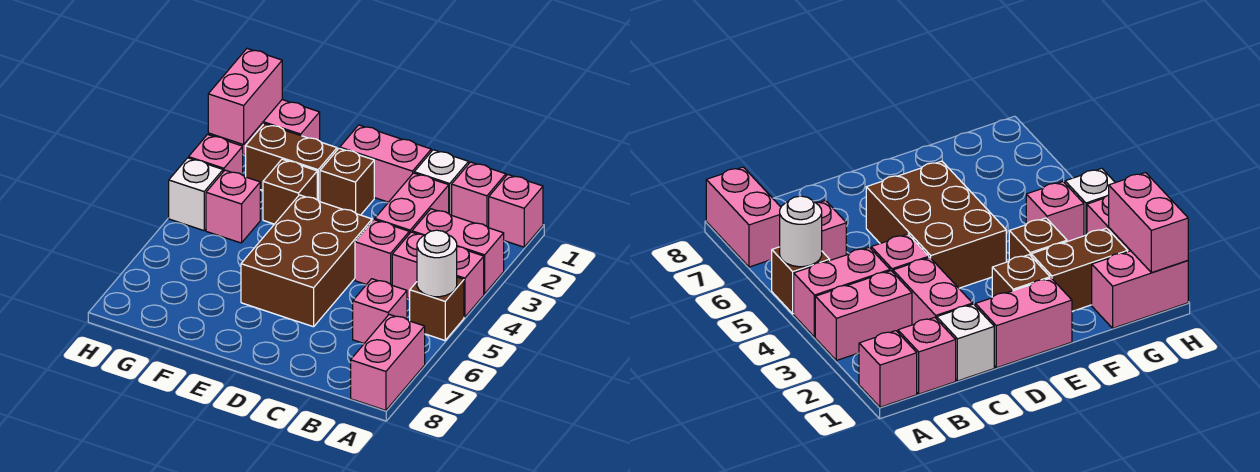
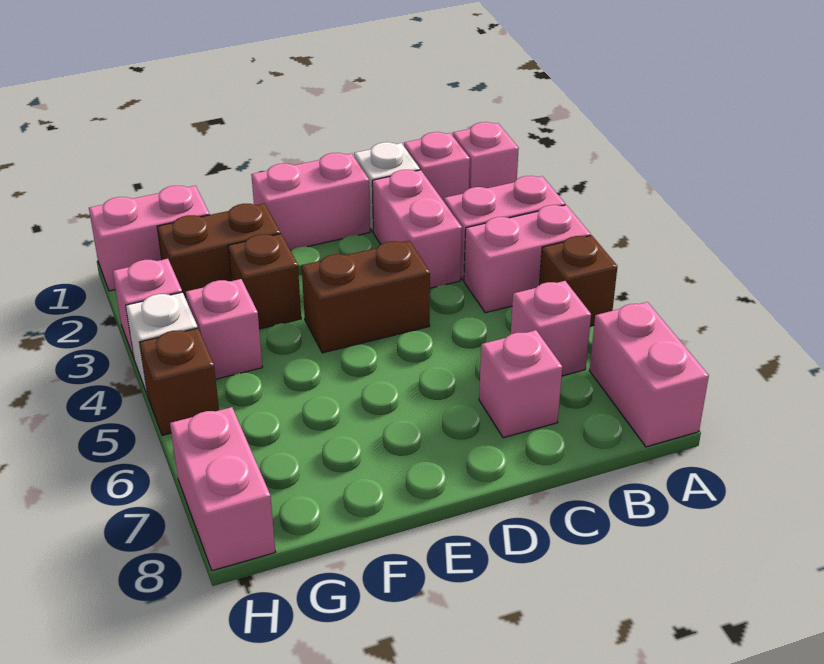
white round brick A5 level 2 -> none
pink brick C4 level 1 -> pink brick C7 level 1
brown brick D4:E6 level 1 -> brown brick D4:E4 level 1
brown brick E2 level 1 -> brown brick H5 level 1
pink brick H1:H2 level 2 -> pink brick H7:H8 level 1

